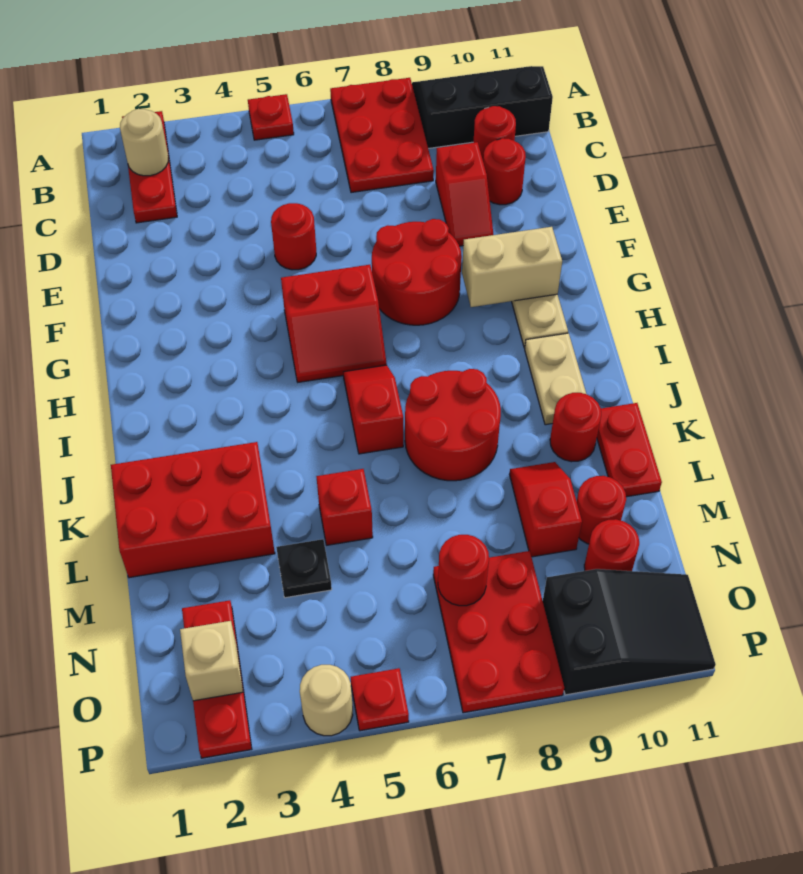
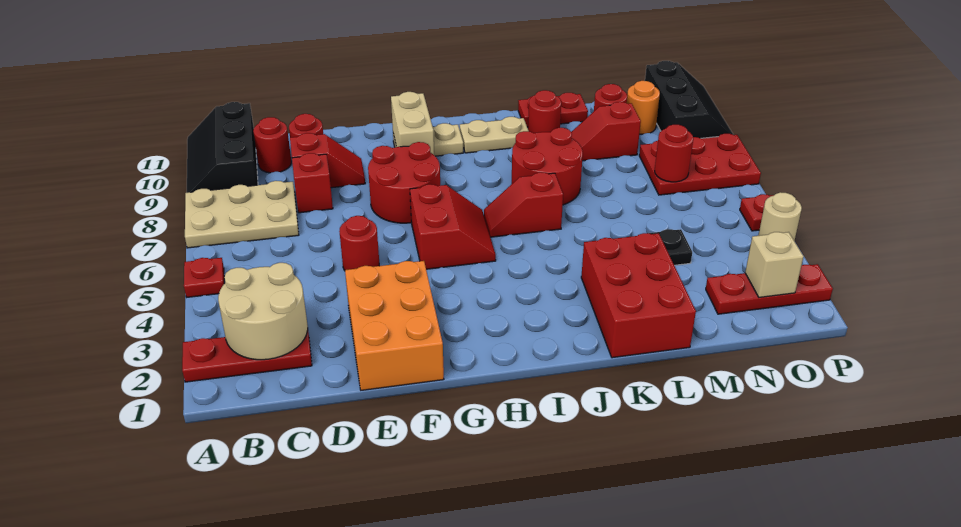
red plate A7:C8 level 1 -> tan plate A7:C8 level 1
tan round brick B2 level 2 -> tan round brick B2:C3 level 2
none -> orange brick E1:F3 level 1
red brick L5 level 1 -> red brick D8 level 1
red round brick N10 level 1 -> orange round brick N10 level 1
black slope O9:P11 level 1 top 9 -> black slope O9:P11 level 1 top O

